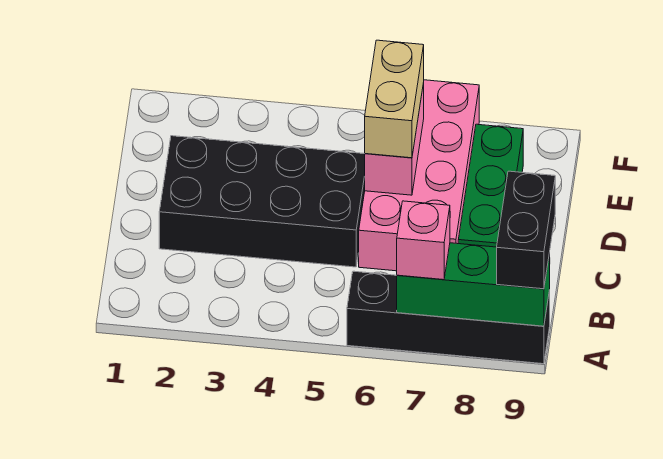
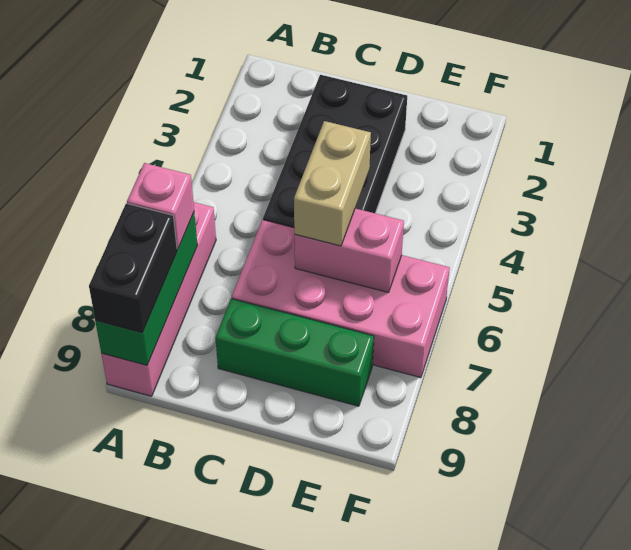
black brick A6:A9 level 1 -> pink brick A6:A9 level 1
black brick A9:B9 level 3 -> black brick A8:A9 level 3
tan brick D6:E6 level 3 -> tan brick D5:D6 level 3

